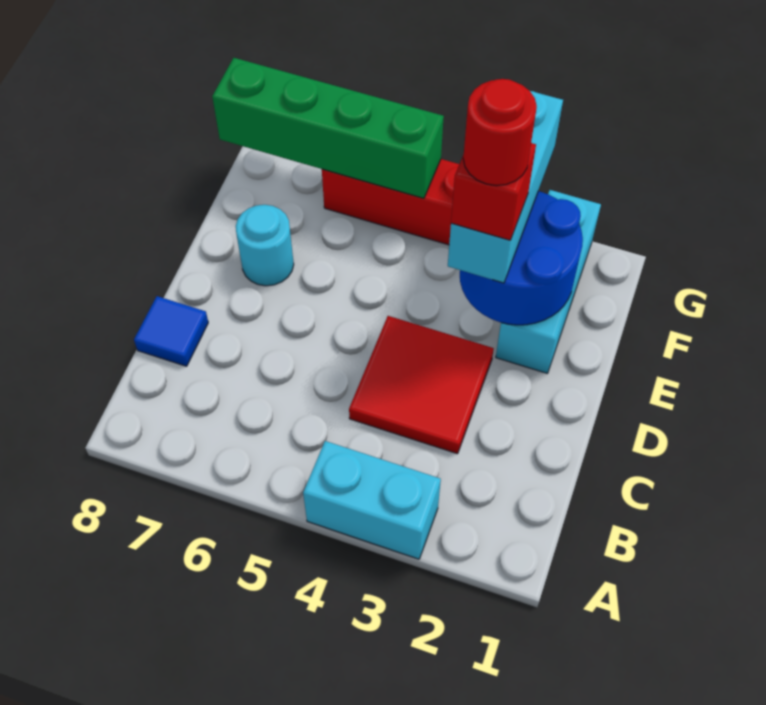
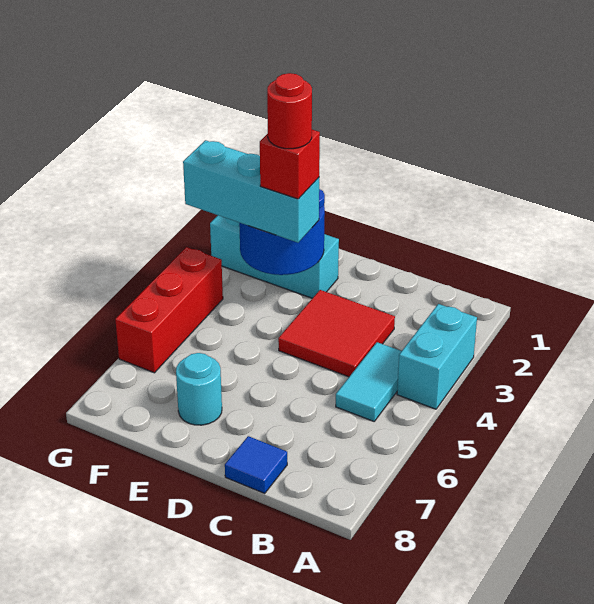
none -> cyan tile B4:B5 level 1
green brick G5:G8 level 2 -> none

